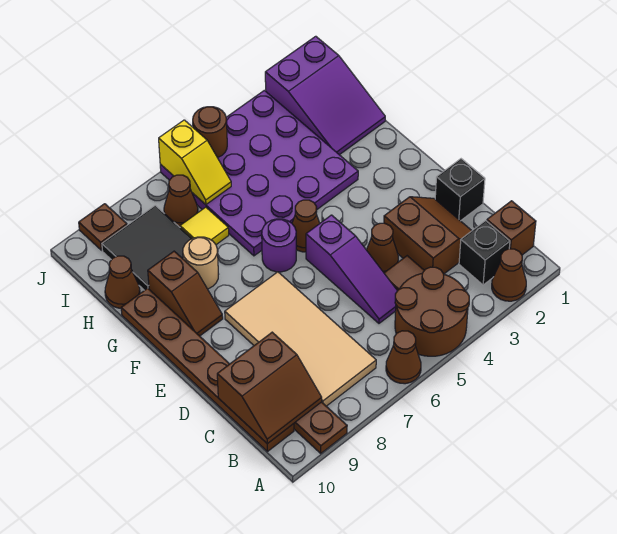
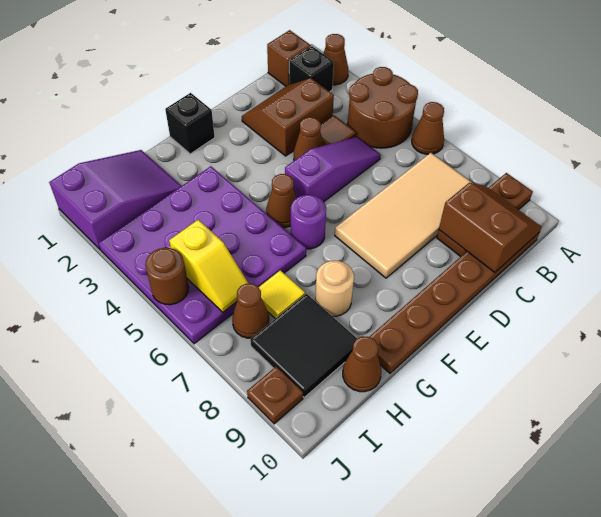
black brick D1 level 1 -> black brick F1 level 1
brown slope F9:G9 level 1 top G -> none
yellow slope I6:J6 level 2 top J -> yellow slope I5:I6 level 2 top 5

